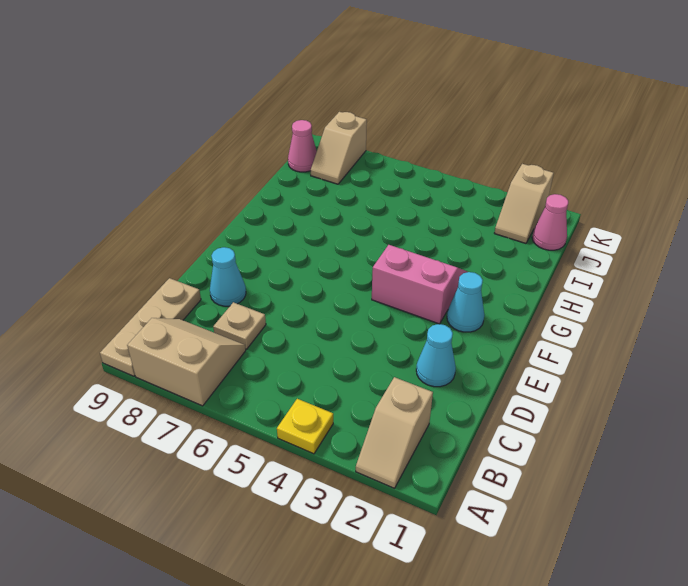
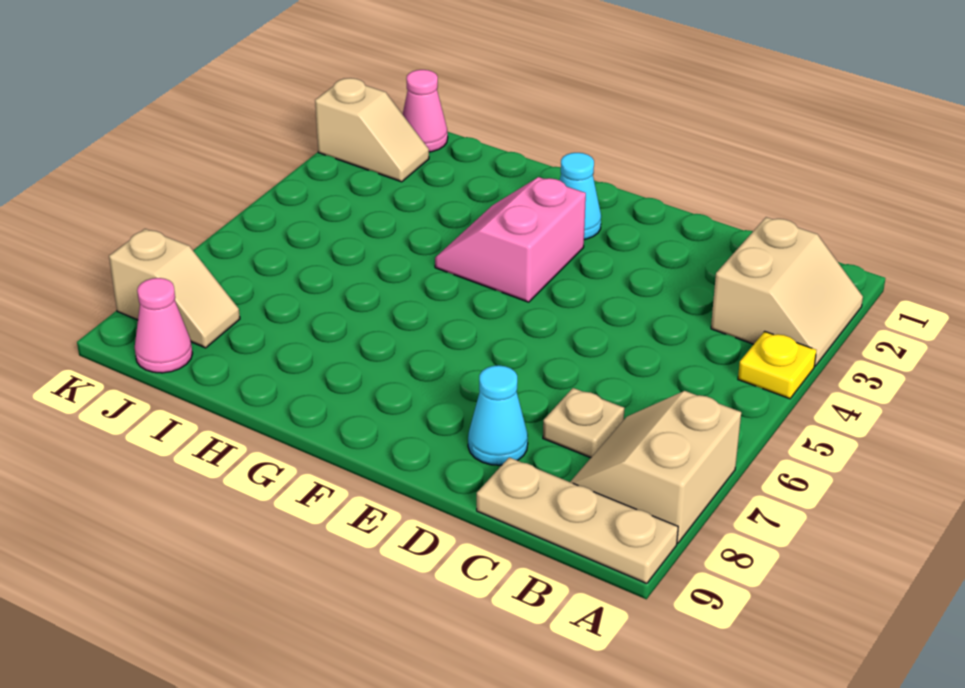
tan slope A2:B2 level 1 top B -> tan slope A2:B3 level 1 top B
cyan cone D2 level 1 -> none

